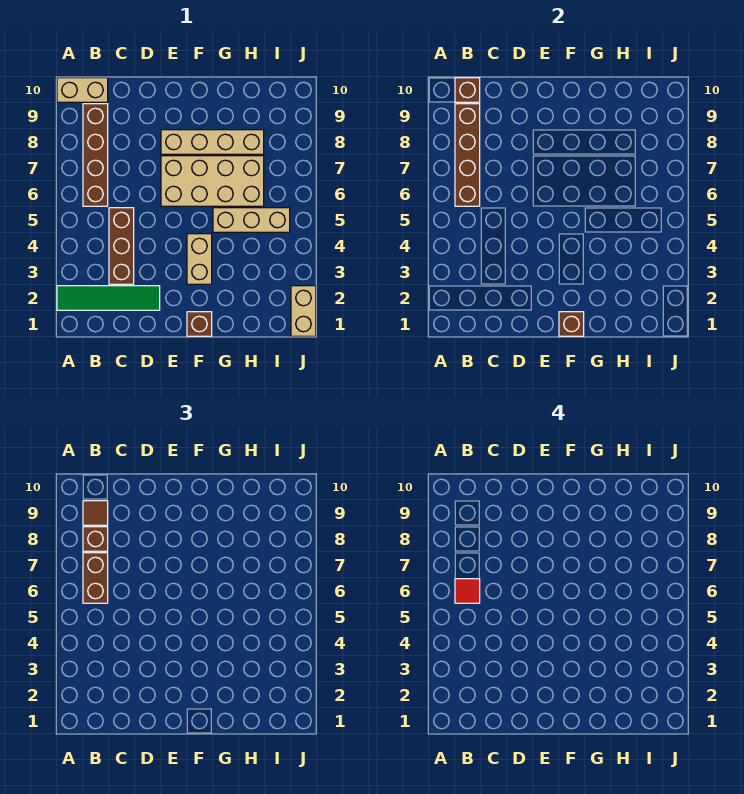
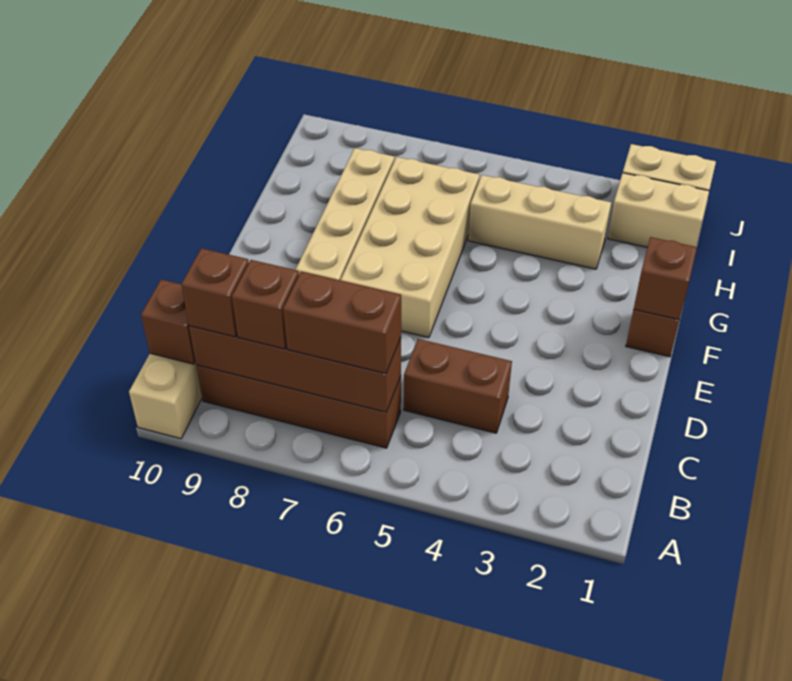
green tile A2:D2 level 1 -> none
red tile B6 level 4 -> none
brown tile B9 level 3 -> brown brick B9 level 3
brown brick C3:C5 level 1 -> brown brick C4:C5 level 1
tan brick F3:F4 level 1 -> tan brick I1:I2 level 1
tan brick G5:I5 level 1 -> tan brick H3:H5 level 1

